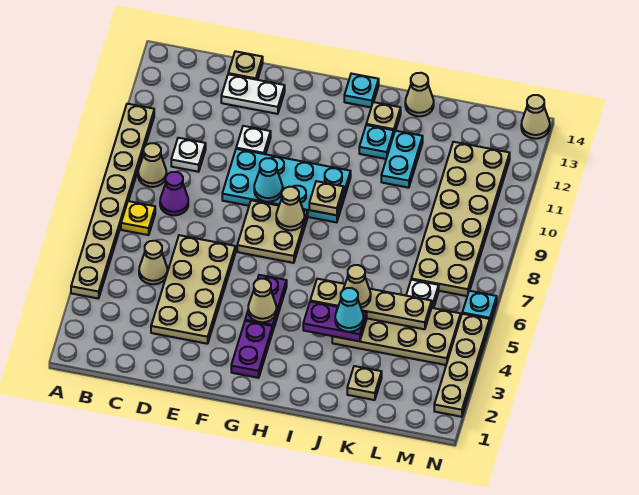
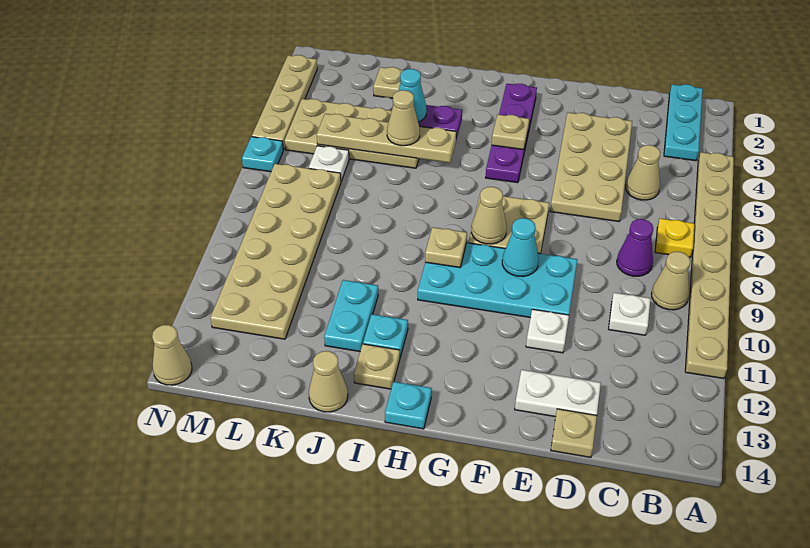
none -> cyan plate B1:B3 level 1
tan cone G4 level 2 -> tan plate G4 level 2

